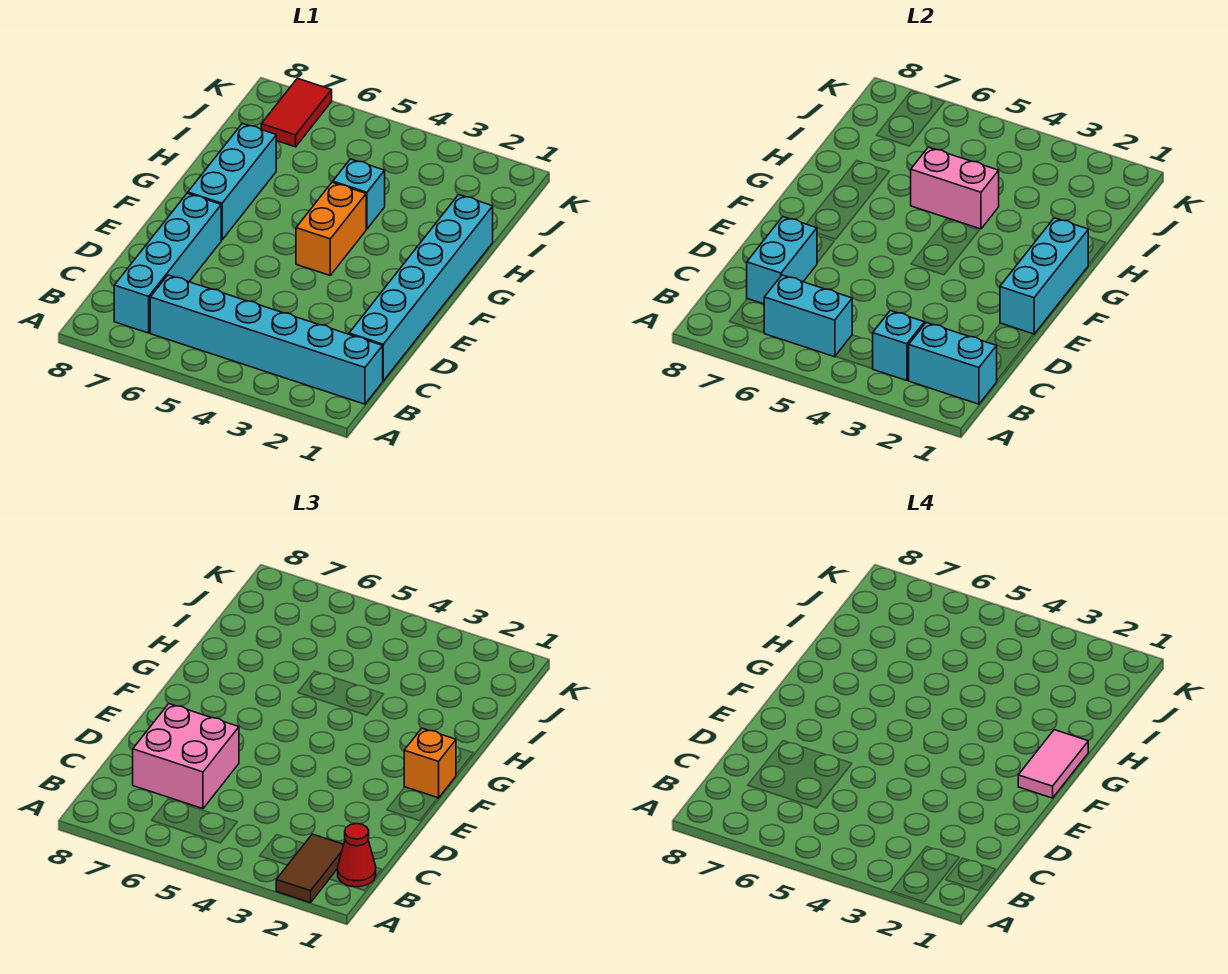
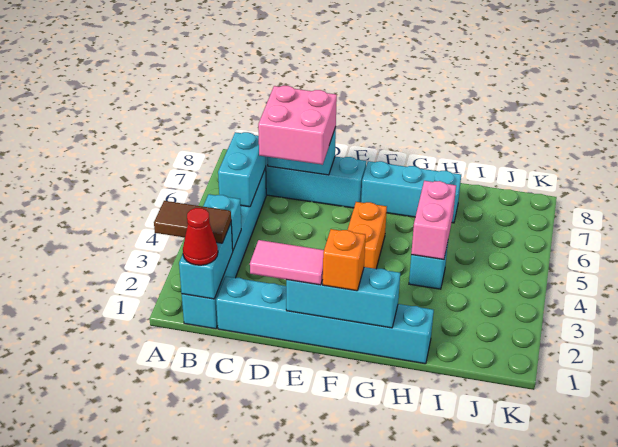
pink tile F1:G1 level 4 -> pink tile D1:E1 level 3
orange brick F4:G4 level 1 -> orange brick F4:F5 level 1
red tile J7:K7 level 1 -> none

